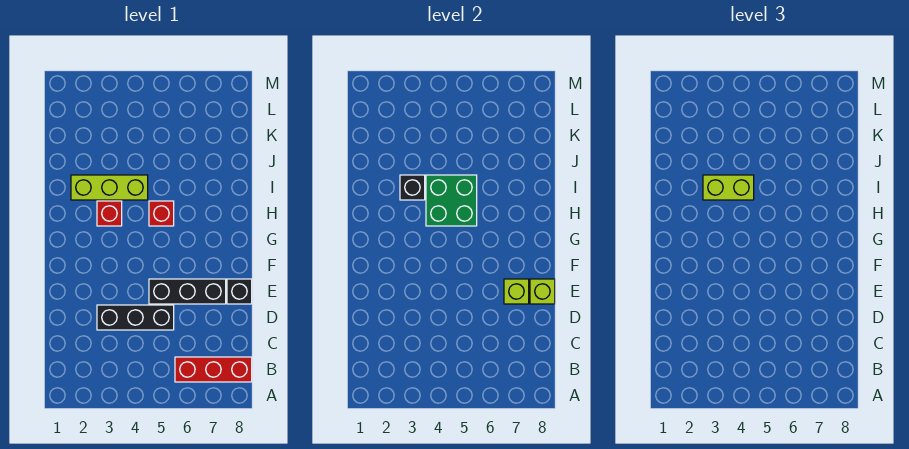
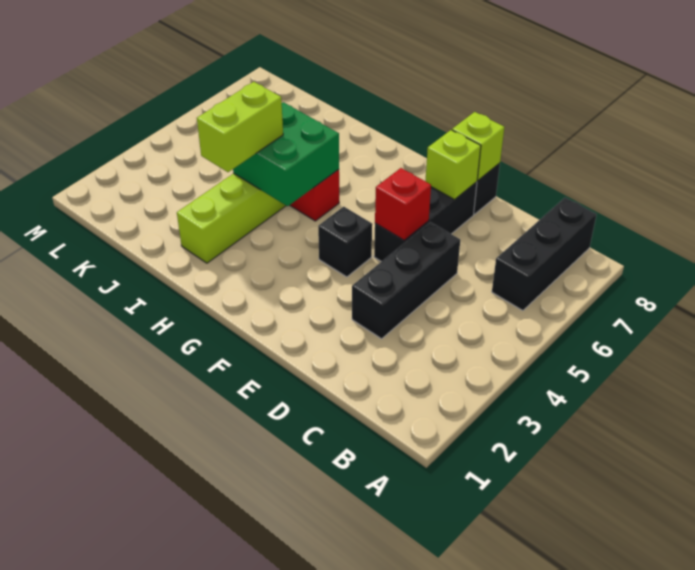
red brick B6:B8 level 1 -> black brick B6:B8 level 1
red brick H3 level 1 -> red brick E5 level 2
black brick I3 level 2 -> black brick F4 level 1

